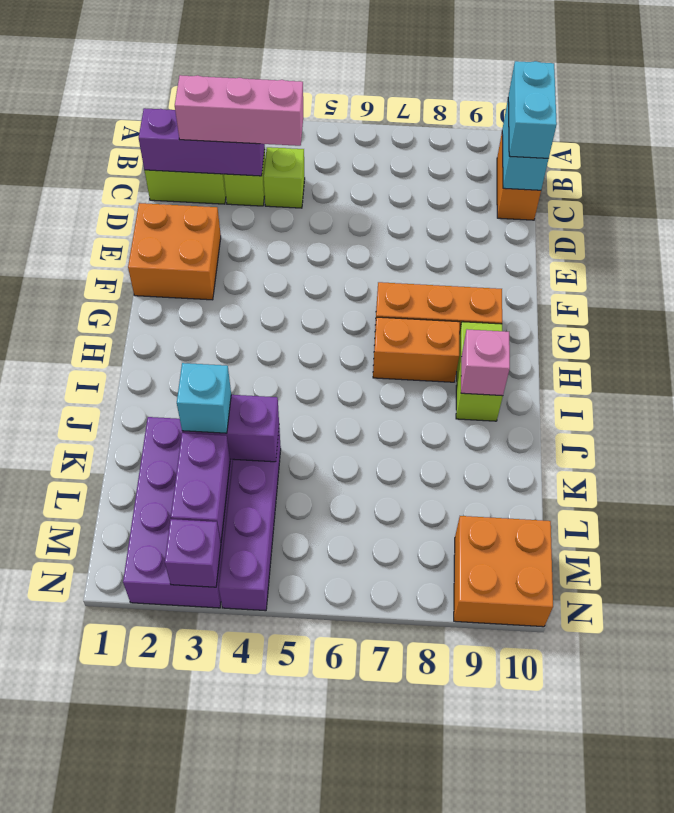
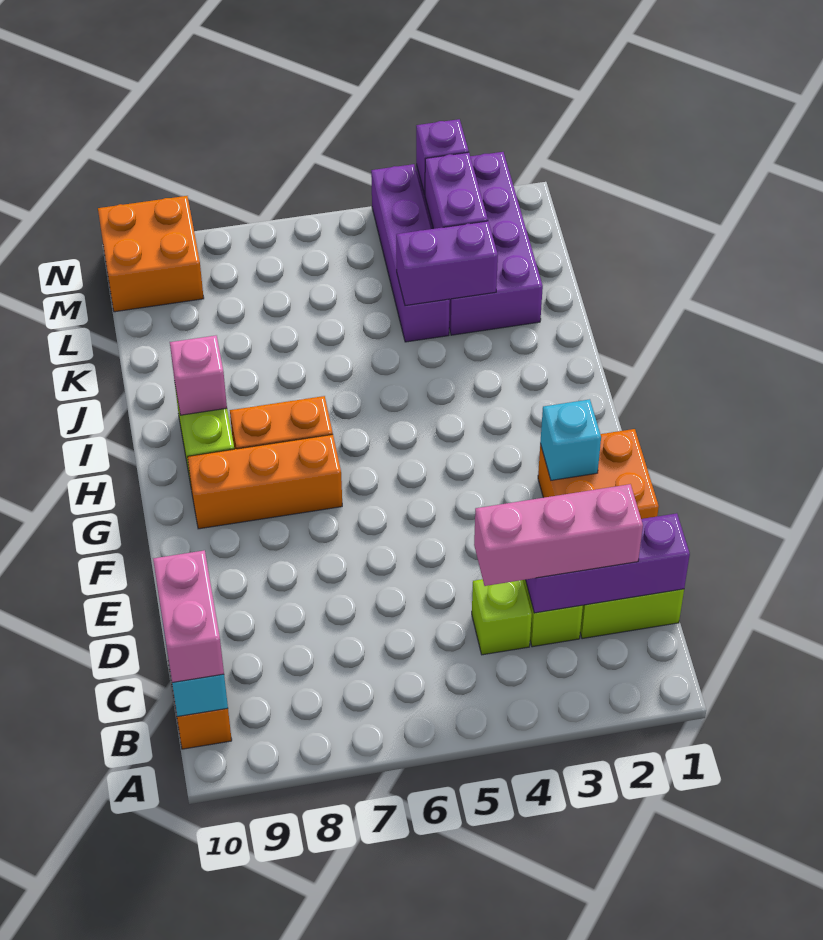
cyan brick B10:C10 level 3 -> pink brick B10:C10 level 3
cyan brick K3 level 3 -> cyan brick F2 level 2

